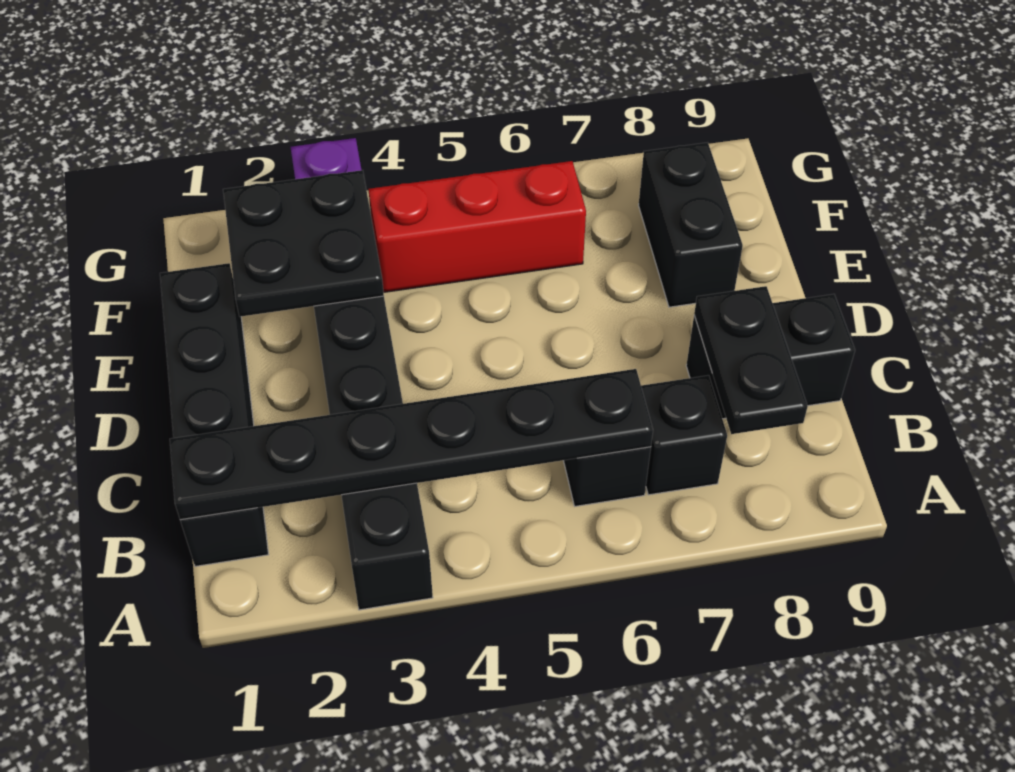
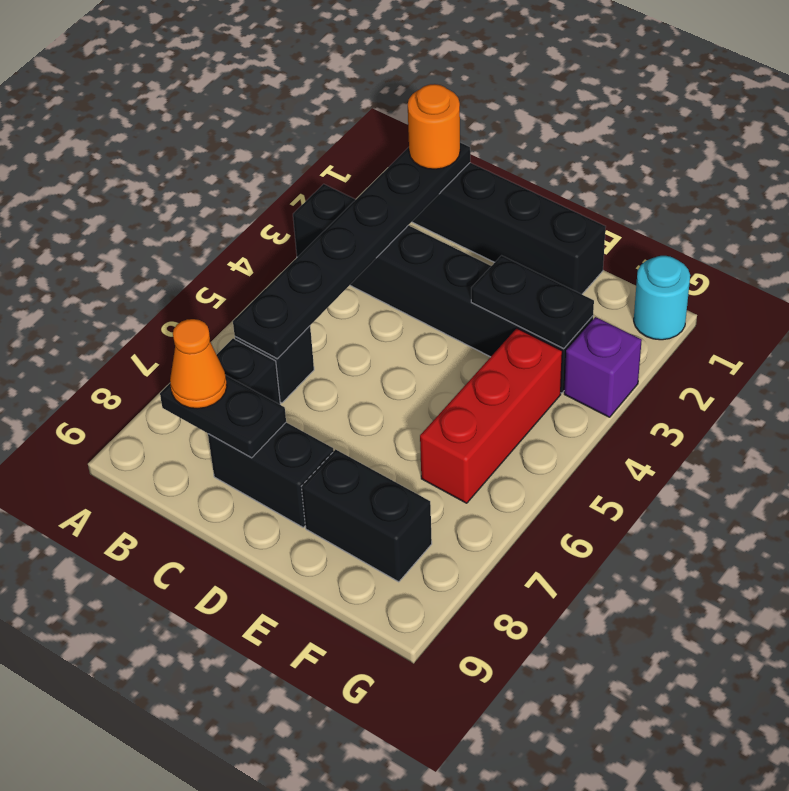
none -> orange round brick B1 level 3
none -> orange cone B8 level 3
black brick C8:C9 level 1 -> black brick C8:D8 level 1
black plate E2:F3 level 2 -> black plate E3:F3 level 2
none -> cyan round brick G1 level 1

